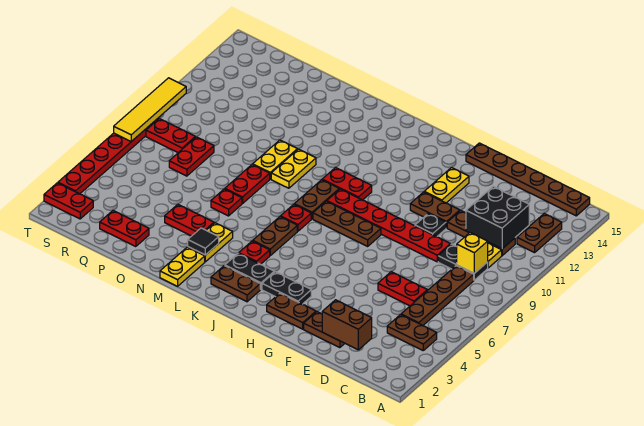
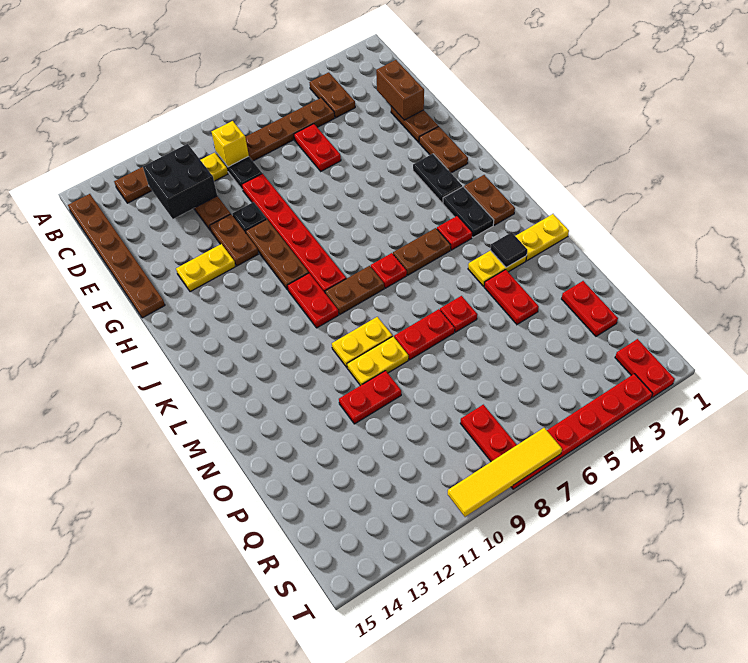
brown plate H8:J8 level 1 -> brown plate G10:I10 level 1
red plate Q7:Q8 level 1 -> red plate O10:O11 level 1

